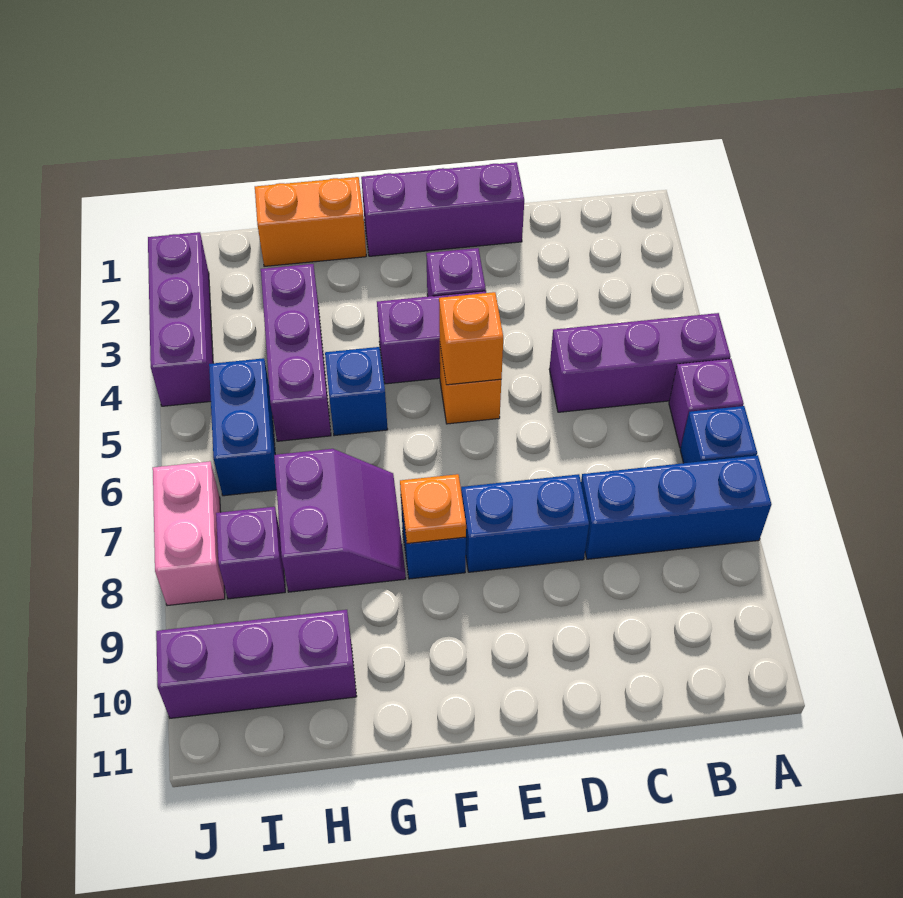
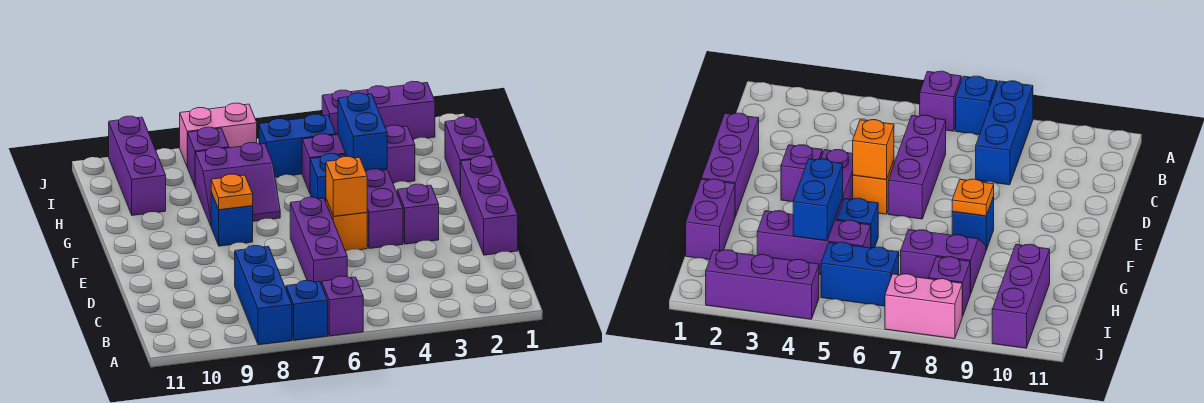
purple brick A5:C5 level 1 -> purple brick C6:E6 level 1
blue brick D8:E8 level 1 -> blue brick G4:H4 level 2
orange brick G1:H1 level 1 -> purple brick G1:H1 level 1

